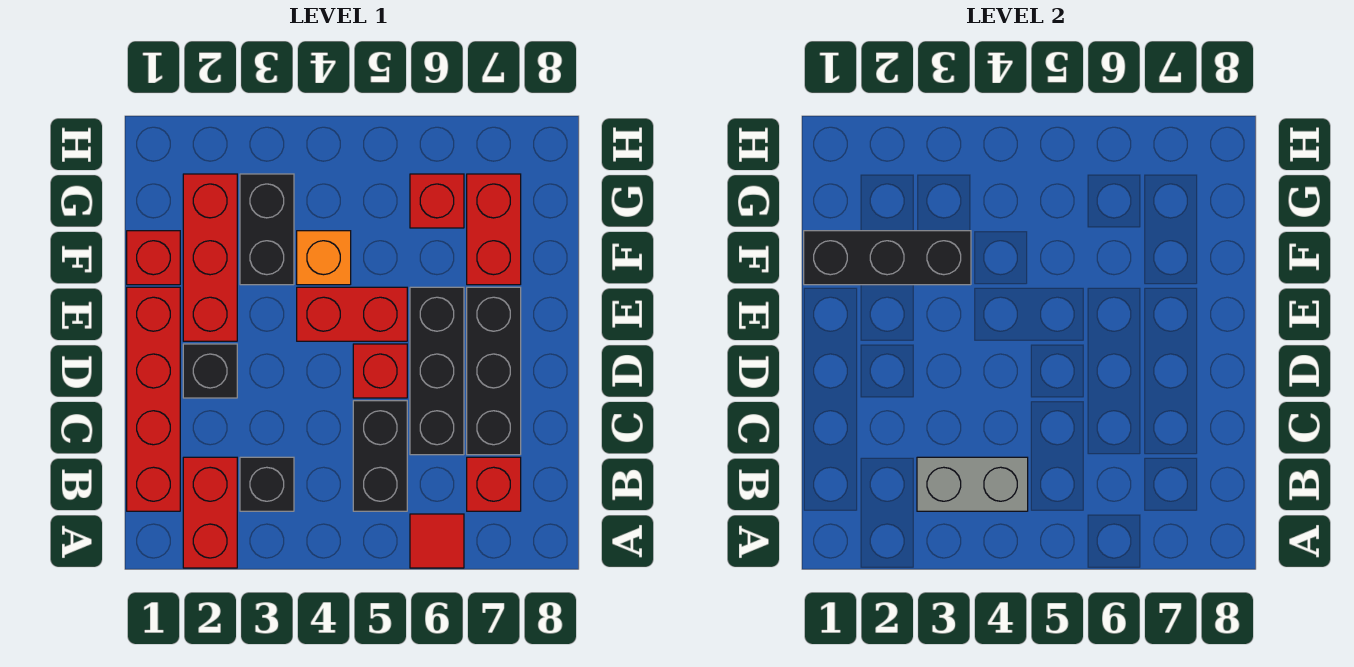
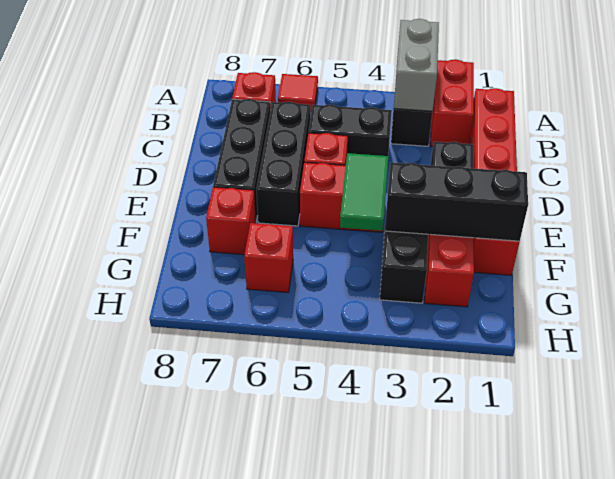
grey brick B3:B4 level 2 -> grey brick A3:B3 level 2
black brick B5:C5 level 1 -> black brick C4:C5 level 1
none -> green tile E4:F4 level 2
orange brick F4 level 1 -> none
red brick F7:G7 level 1 -> red brick F7 level 1

